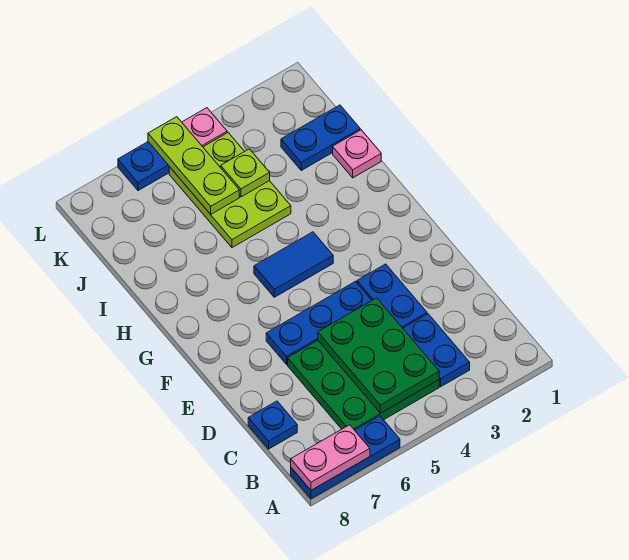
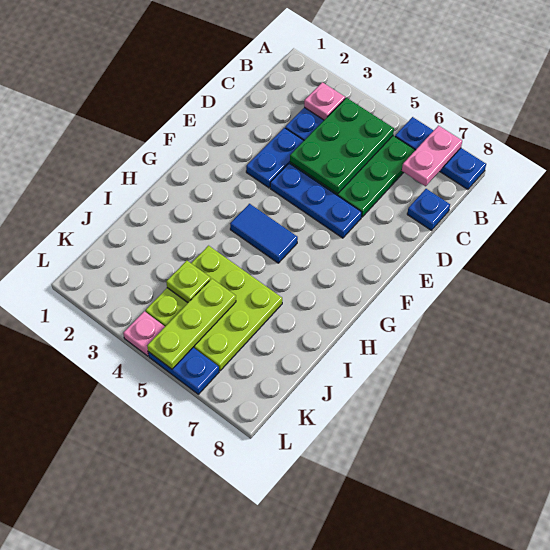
pink plate A7:A8 level 2 -> pink plate A7:B7 level 2
pink plate I1 level 1 -> pink plate B3 level 2
lime plate I4:K5 level 1 -> lime plate I4:K6 level 1
blue plate J1:J2 level 1 -> none

